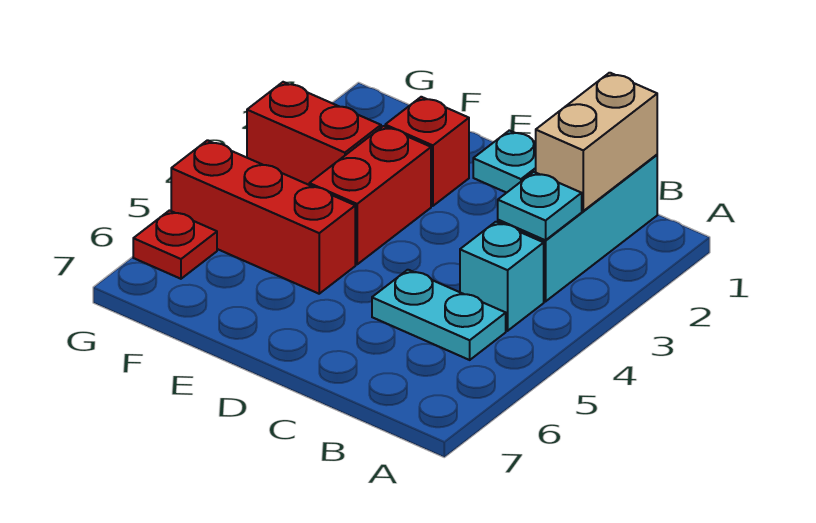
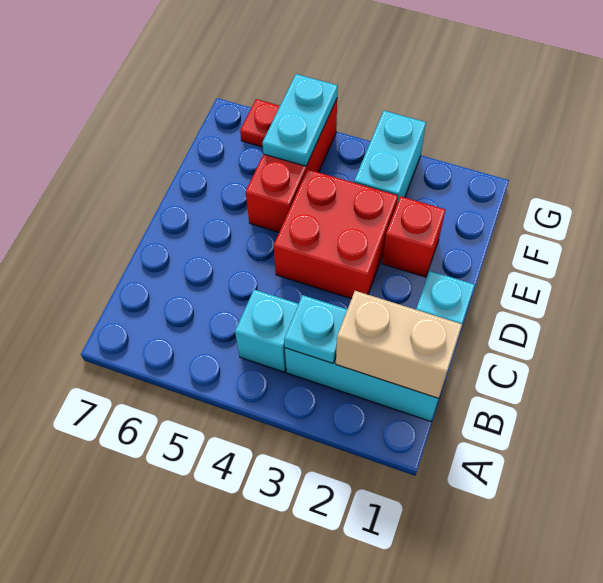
cyan plate B5:C5 level 1 -> cyan plate F5:G5 level 2
red brick E3:E4 level 1 -> red brick D3:E4 level 1
red brick F3:G3 level 1 -> cyan brick F3:G3 level 1

